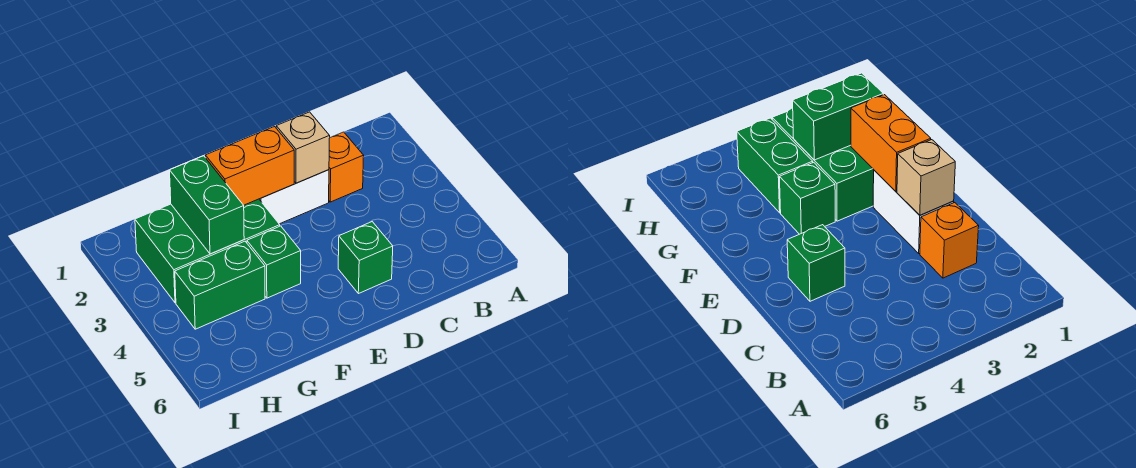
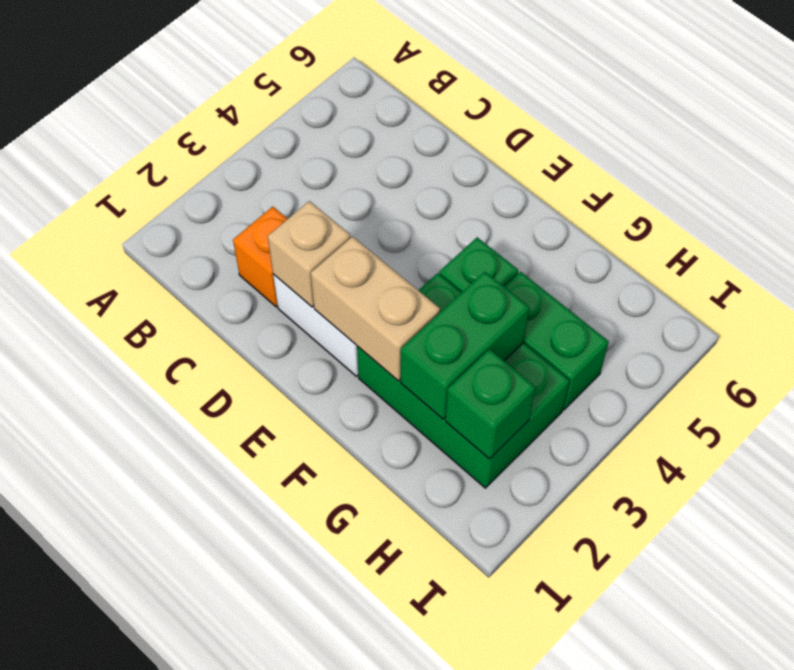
green brick D5 level 1 -> green brick H2 level 2
orange brick E2:F2 level 2 -> tan brick E2:F2 level 2

